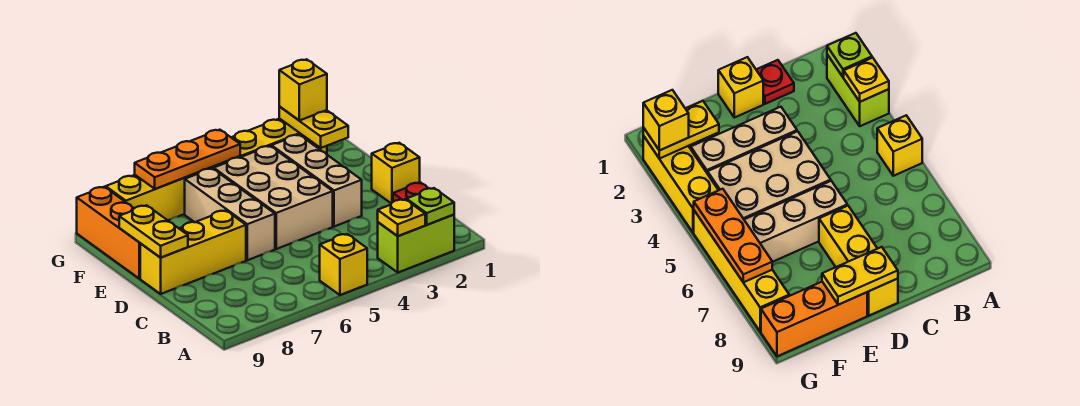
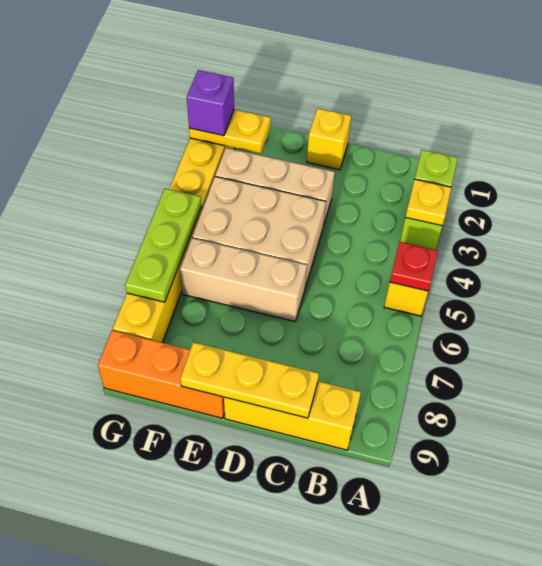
red plate C1 level 1 -> red plate A5 level 2
yellow brick D7:D9 level 1 -> yellow brick B9:D9 level 1
yellow plate D9:E9 level 2 -> yellow plate C9:E9 level 2
yellow brick G2 level 3 -> purple brick G2 level 3
orange plate G5:G7 level 2 -> lime plate G5:G7 level 2

